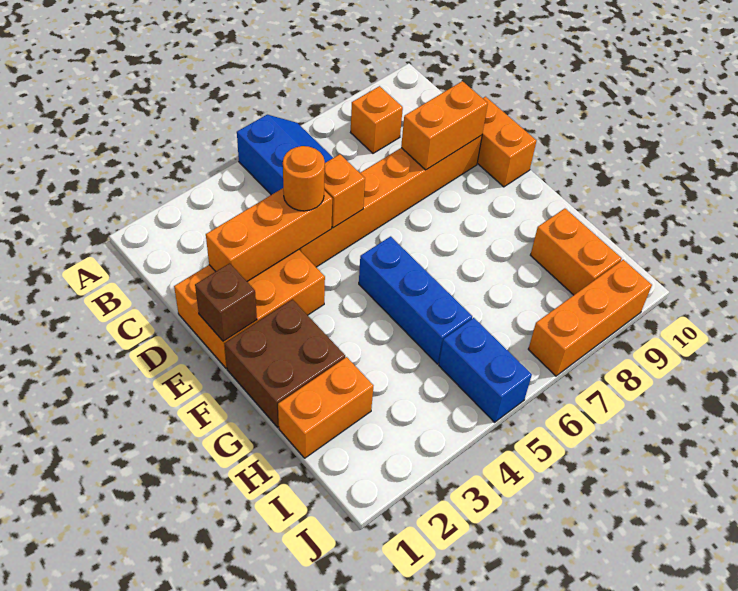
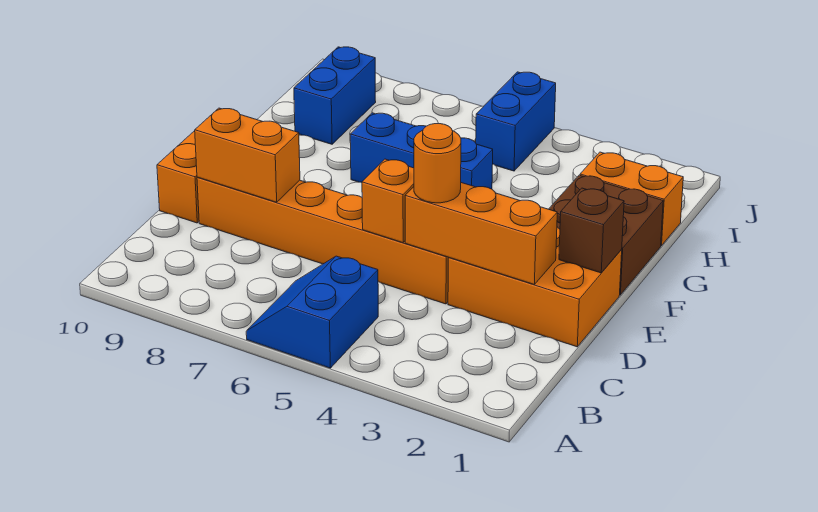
orange brick B8 level 1 -> none
blue brick F5:H5 level 1 -> blue brick G5:G7 level 1
orange brick H9:I9 level 1 -> blue brick H9:I9 level 1
orange brick J7:J9 level 1 -> none

